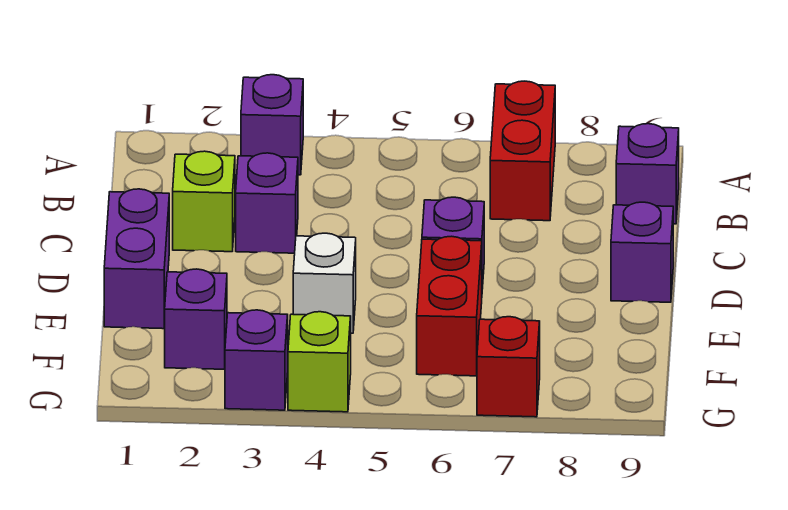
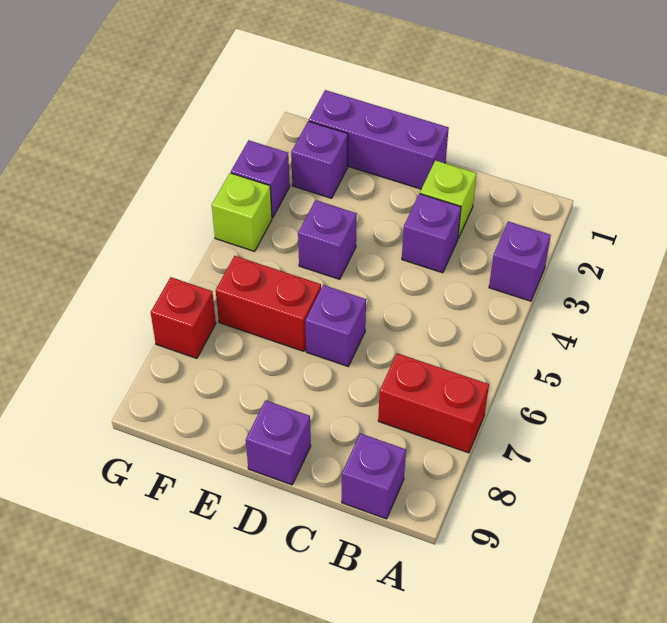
purple brick D1:E1 level 1 -> purple brick D1:F1 level 1
white brick E4 level 1 -> purple brick E4 level 1

